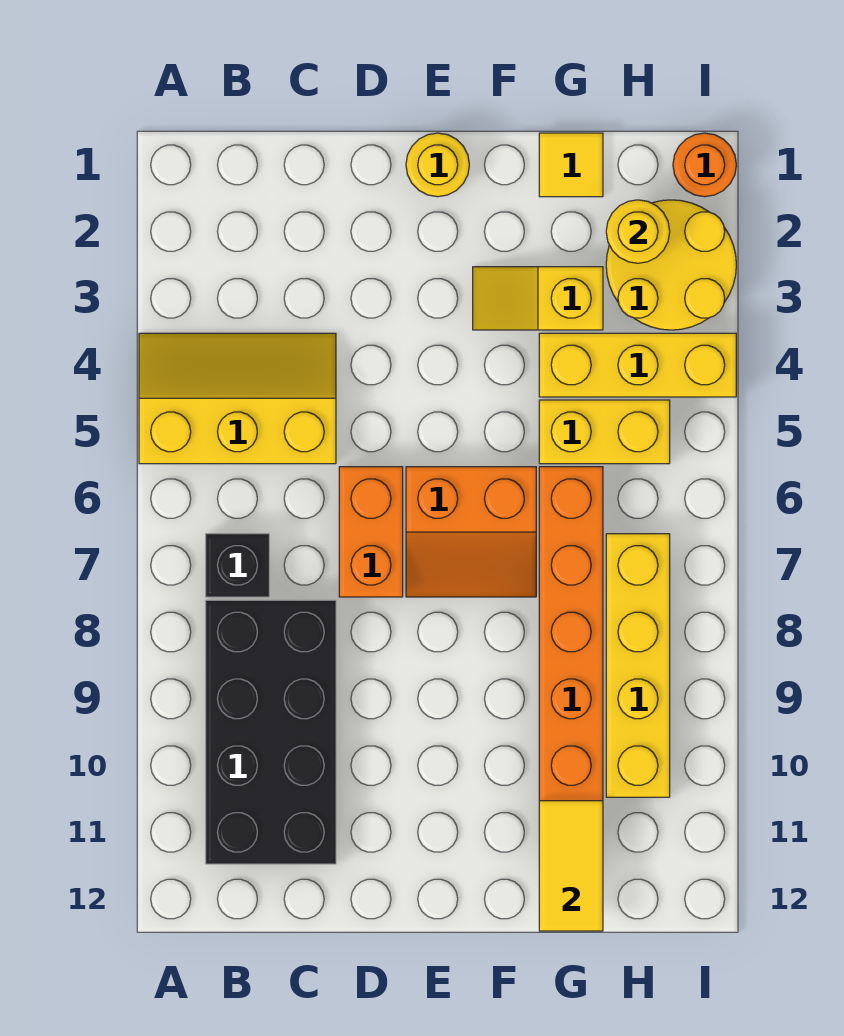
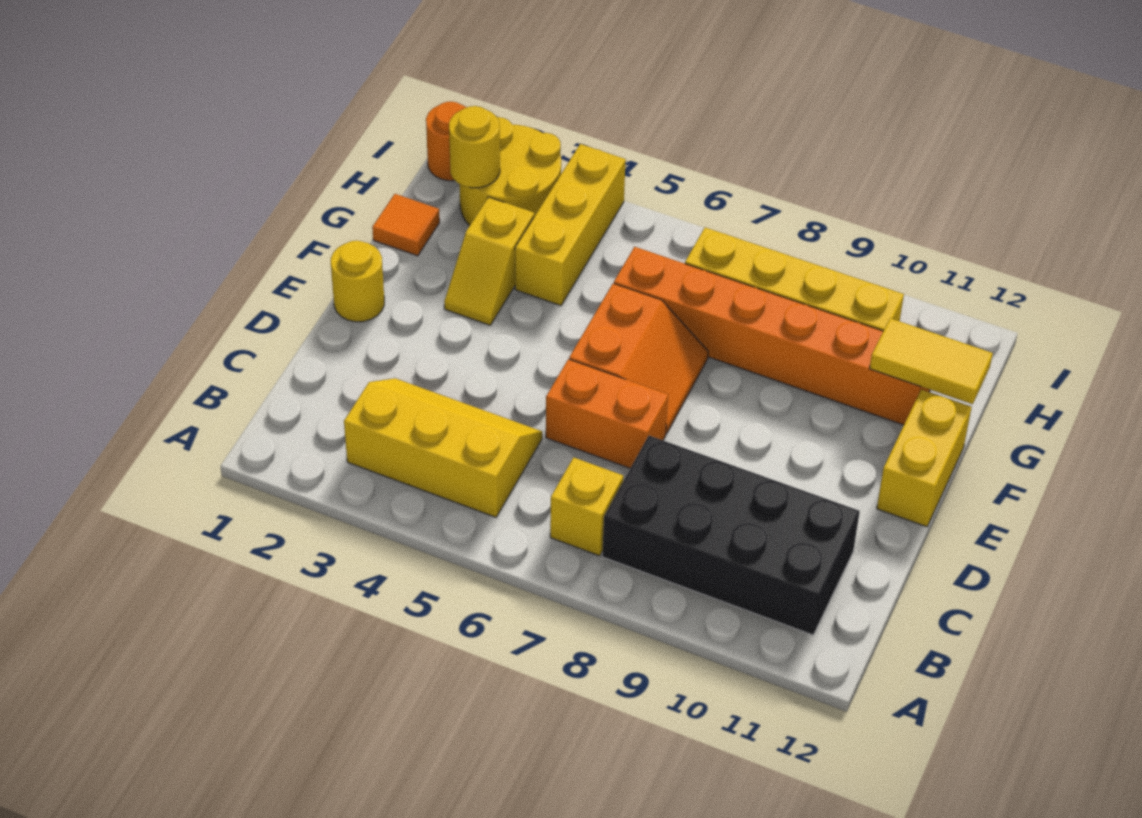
yellow slope A4:C5 level 1 top 5 -> yellow slope B3:C5 level 1 top B
black brick B7 level 1 -> yellow brick B7 level 1
yellow tile G1 level 1 -> orange tile G1 level 1
yellow brick G5:H5 level 1 -> yellow brick E12:F12 level 1

